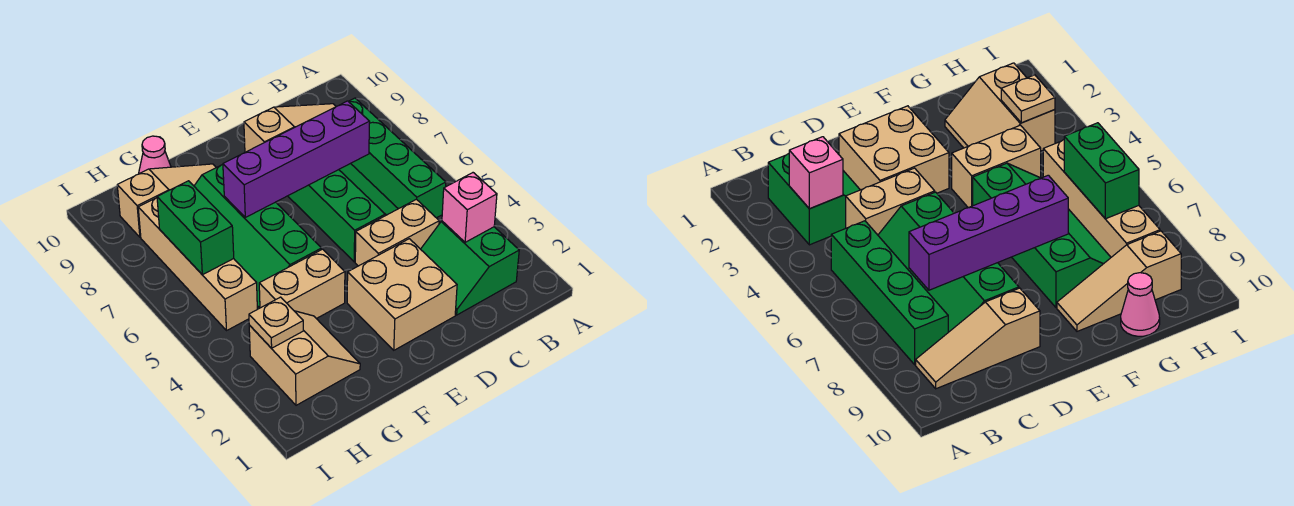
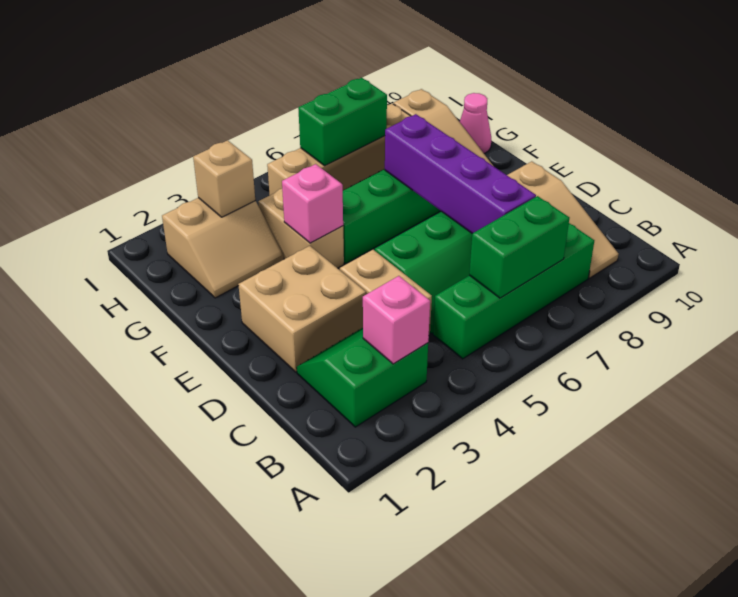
none -> green brick B6:B7 level 2
none -> pink brick F4 level 2
tan plate H3 level 2 -> tan brick H3 level 2

